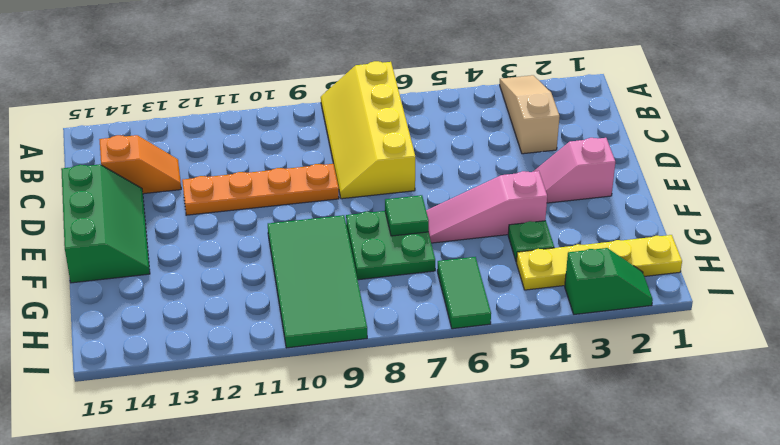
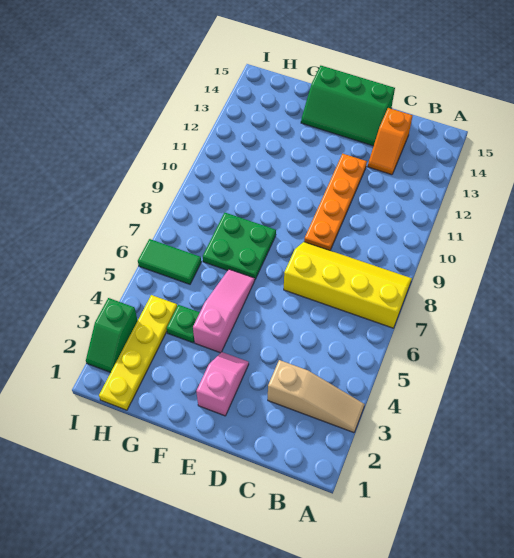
green tile F7 level 2 -> none
green tile F9:I10 level 1 -> none

